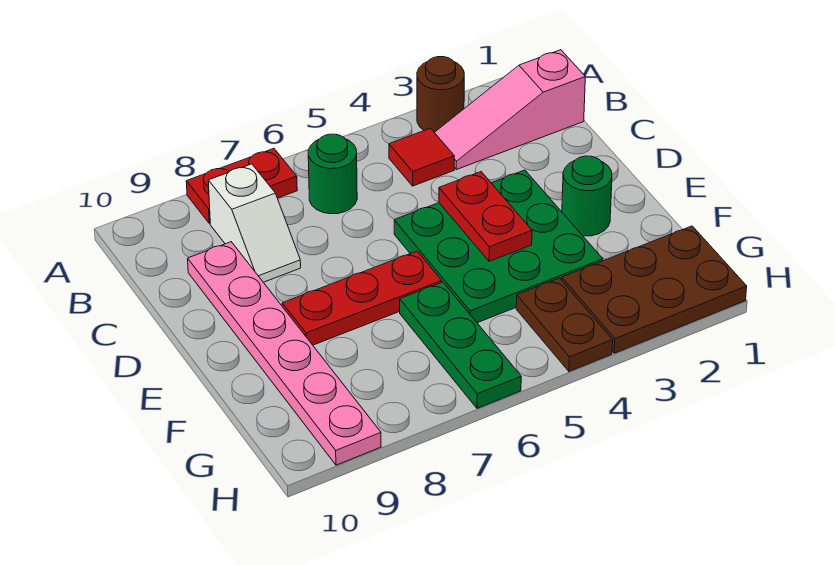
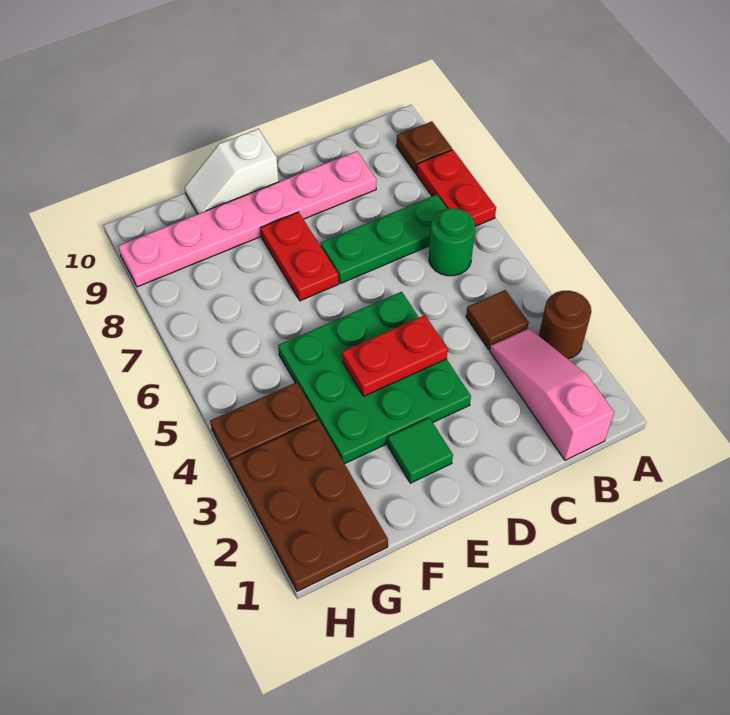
none -> brown plate A9 level 1
red tile B4 level 1 -> brown tile B4 level 1
white slope B8:C8 level 1 top B -> white slope E10:F10 level 1 top E
green round brick E2 level 1 -> green tile E2 level 1
red plate E6:E8 level 1 -> red plate E7:E8 level 1
green plate F6:H6 level 1 -> green plate B7:D7 level 1

